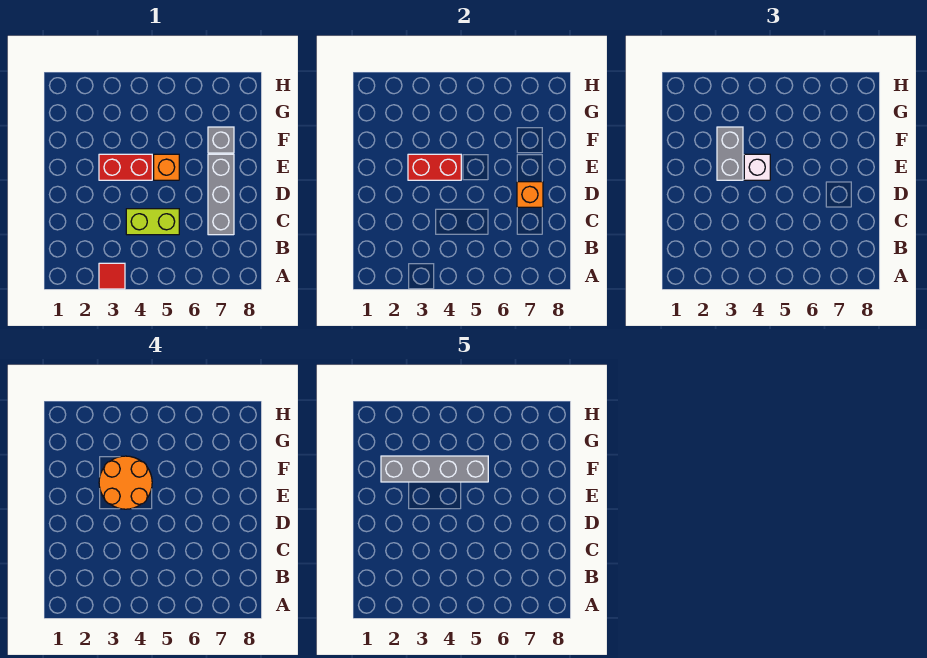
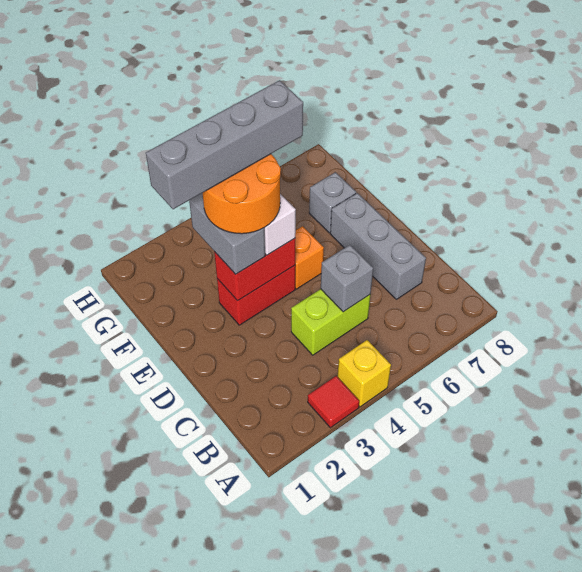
none -> yellow brick A4 level 1
none -> grey brick C5 level 2
orange brick D7 level 2 -> none

